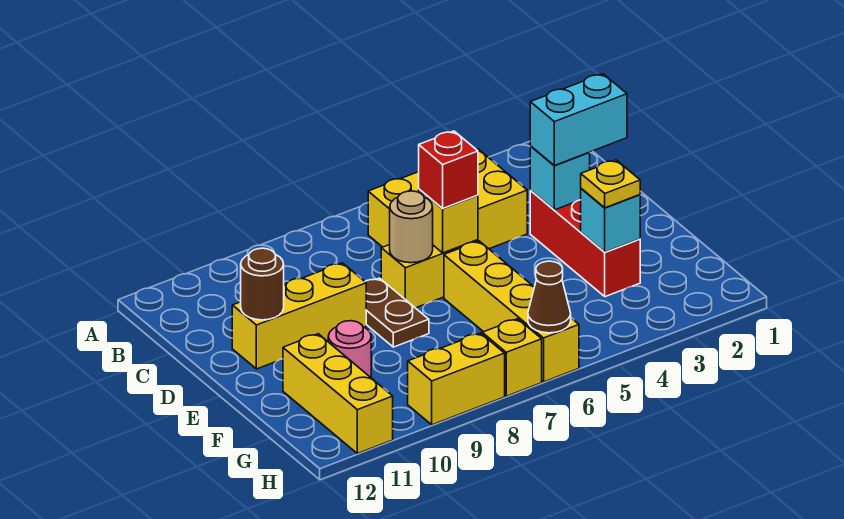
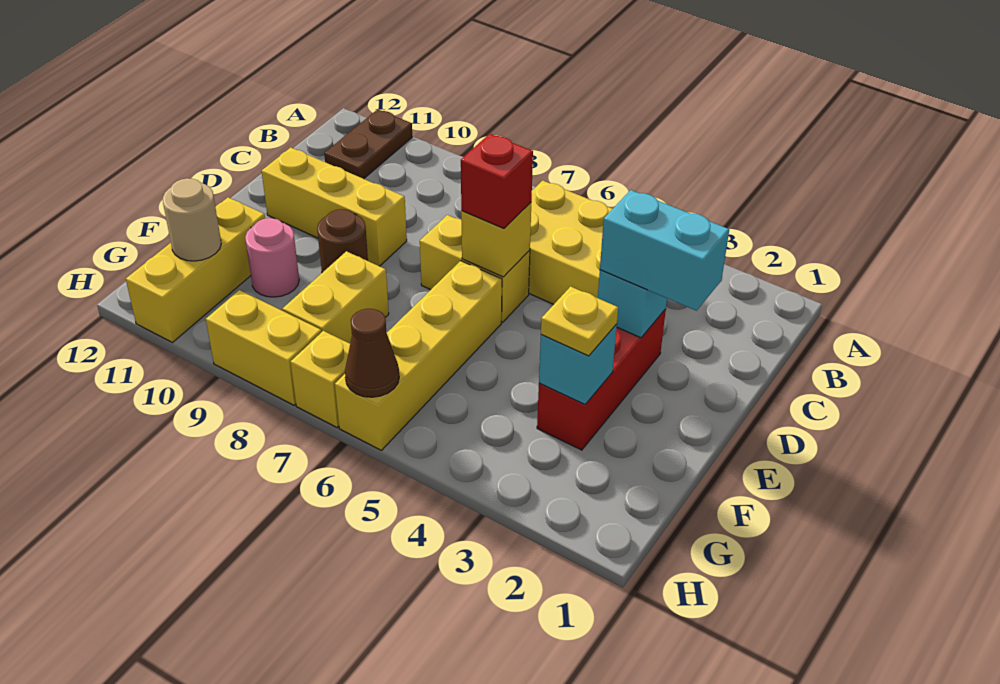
tan round brick D7 level 2 -> tan round brick G11 level 2
brown plate D8:E8 level 1 -> brown plate A11:B11 level 1
brown round brick D11 level 2 -> brown round brick E9 level 1
none -> yellow brick F8:G8 level 1

